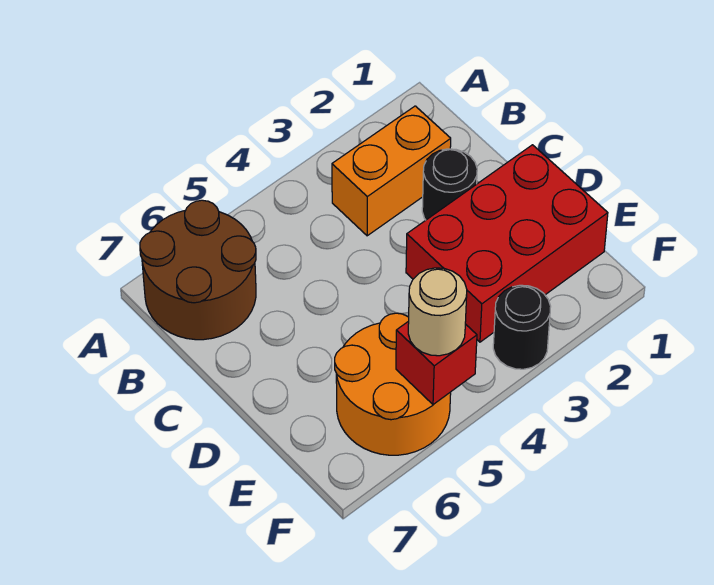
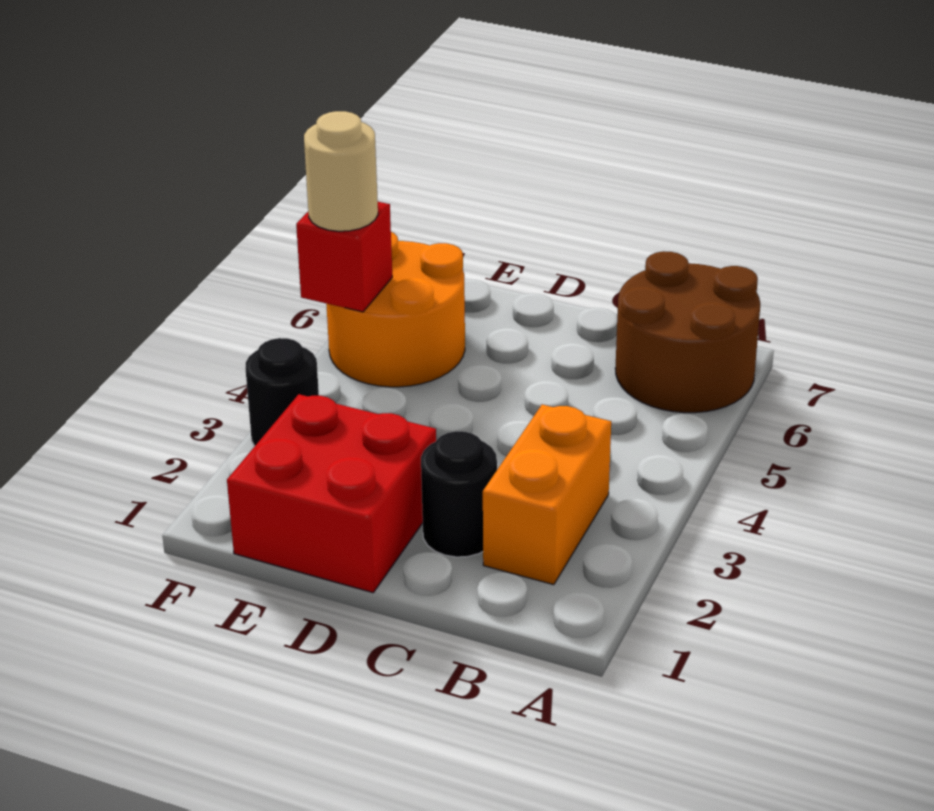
red brick D1:E3 level 1 -> red brick D1:E2 level 1

